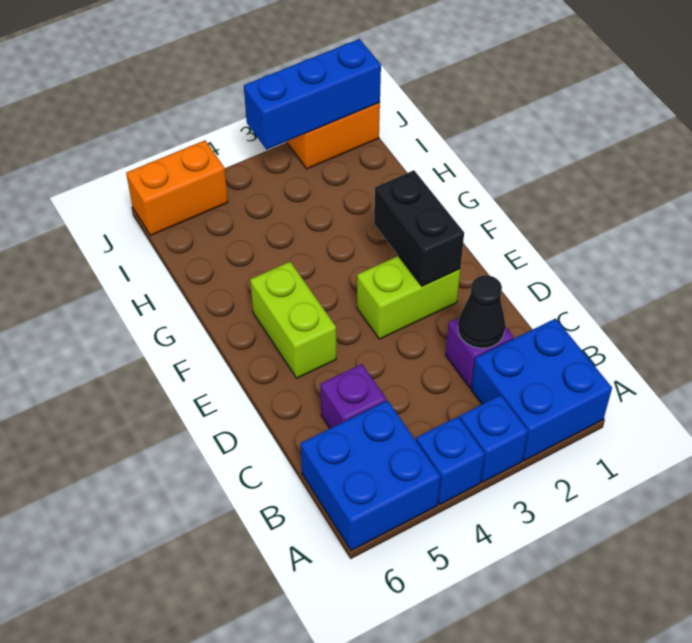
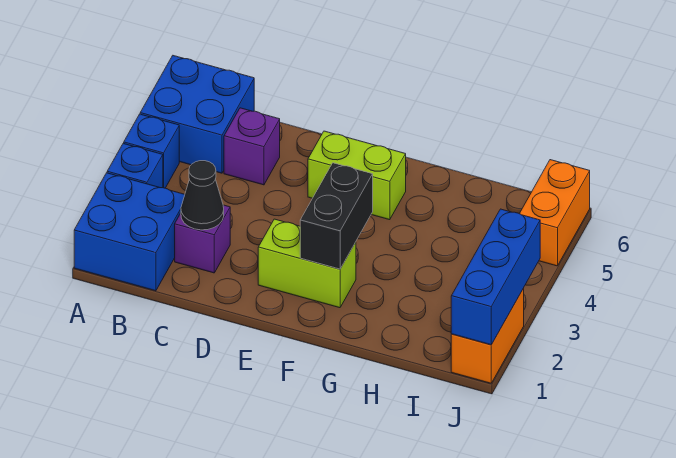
lime brick E2:E3 level 1 -> lime brick E2:F2 level 1
black brick E2:F2 level 2 -> black brick F2:F3 level 2

